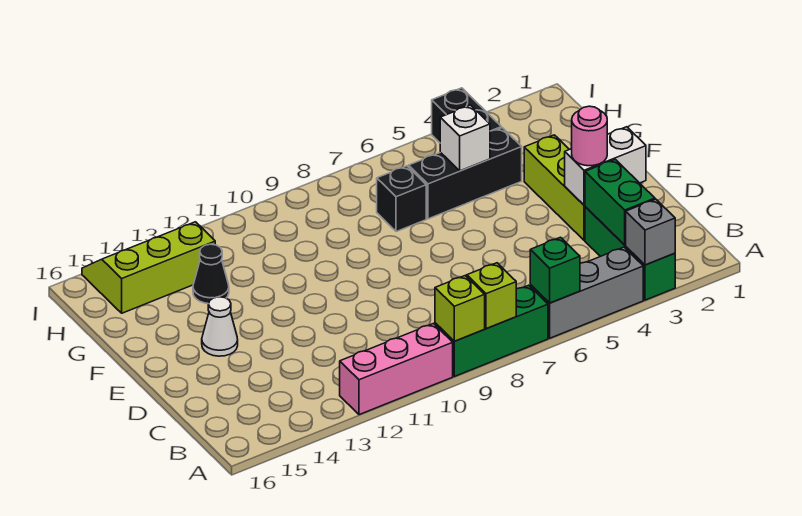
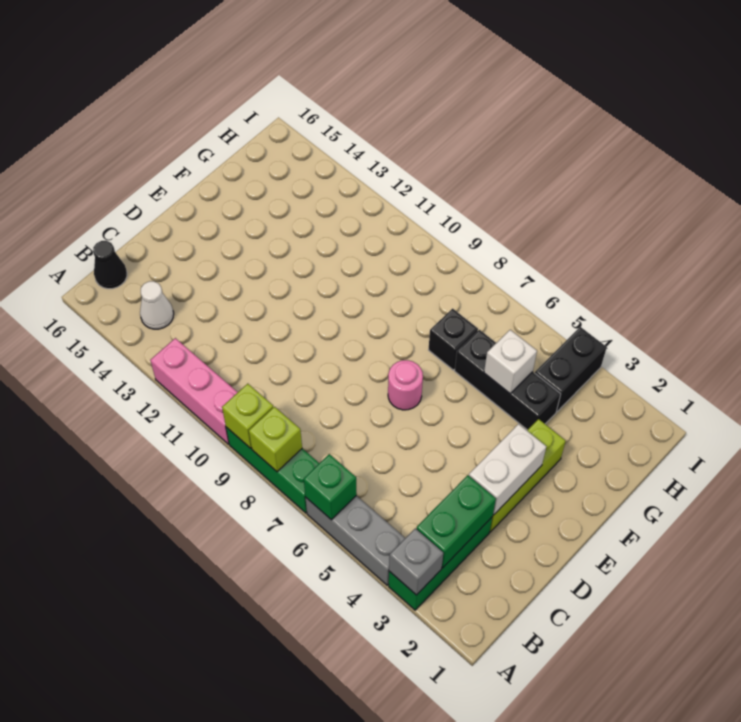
white brick D2:D3 level 2 -> white brick D3:E3 level 2
pink round brick D3 level 3 -> pink round brick E7 level 1
white cone E14 level 1 -> white cone B14 level 1
black cone G13 level 1 -> black cone B16 level 1
lime slope H13:I15 level 1 top H -> none

